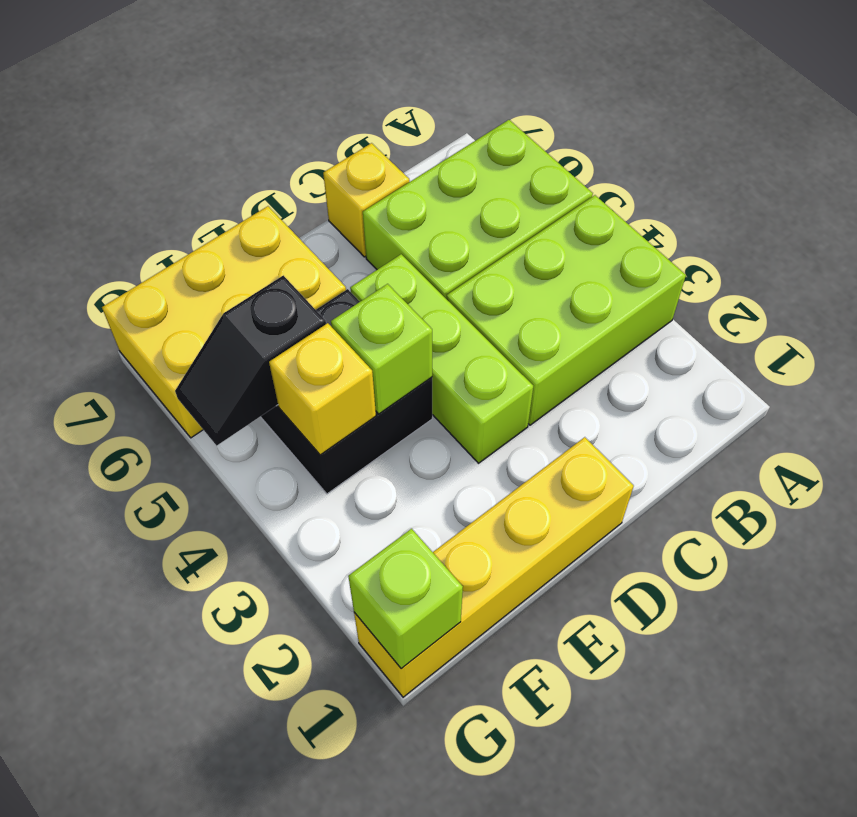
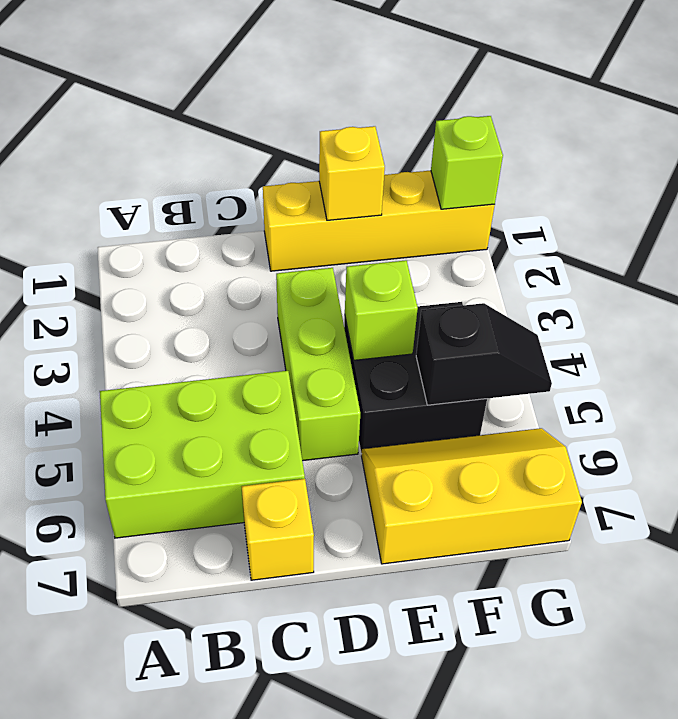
lime brick A3:C4 level 1 -> none
yellow brick E6:G7 level 1 -> yellow slope E6:G7 level 1 top 7
yellow brick F4 level 2 -> yellow brick E1 level 2

